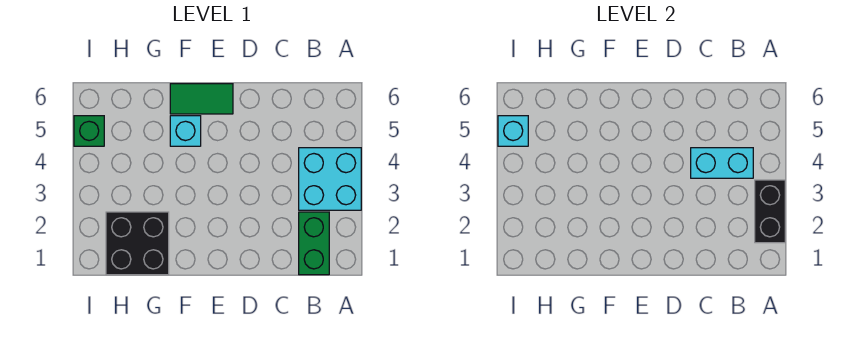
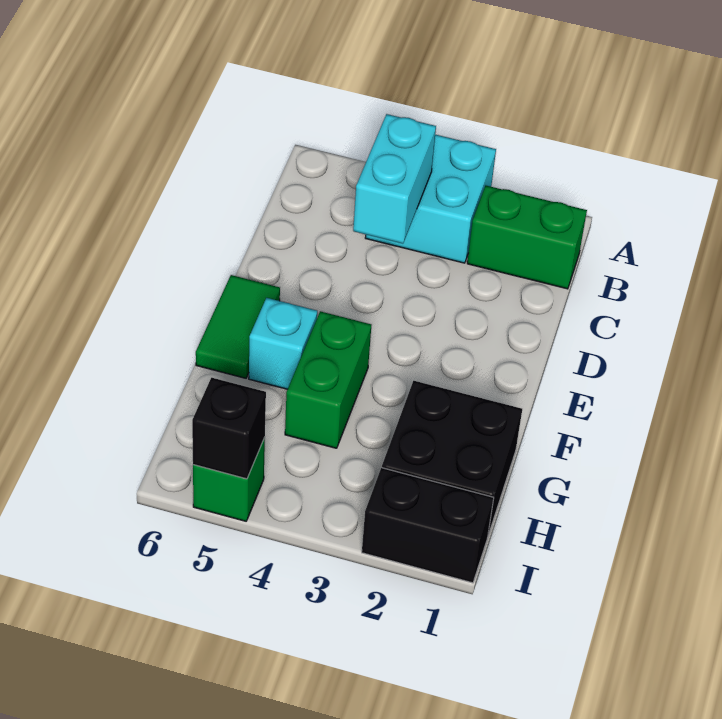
black brick A2:A3 level 2 -> black brick I1:I2 level 1
none -> green brick F4:G4 level 1
cyan brick I5 level 2 -> black brick I5 level 2

